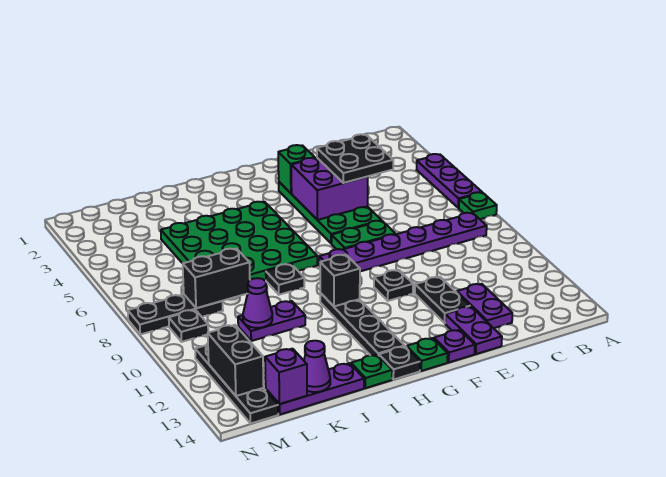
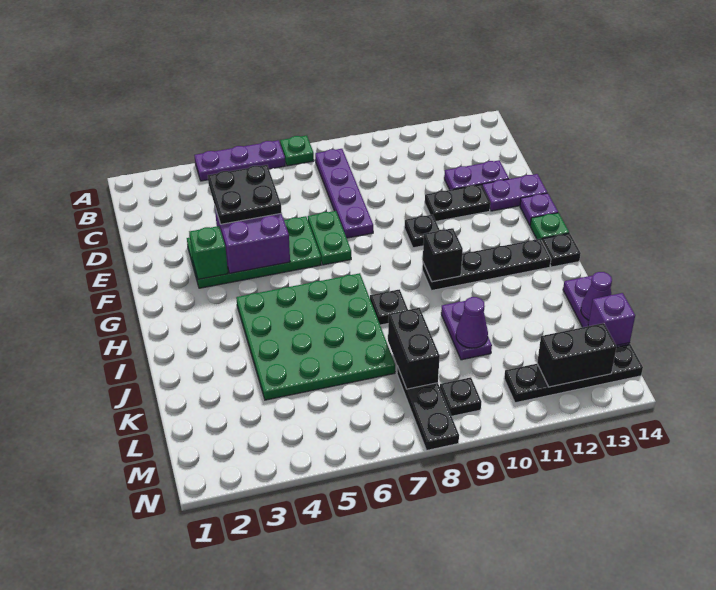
purple plate B8:G8 level 1 -> purple plate B8:E8 level 1
green plate I14 level 1 -> none

